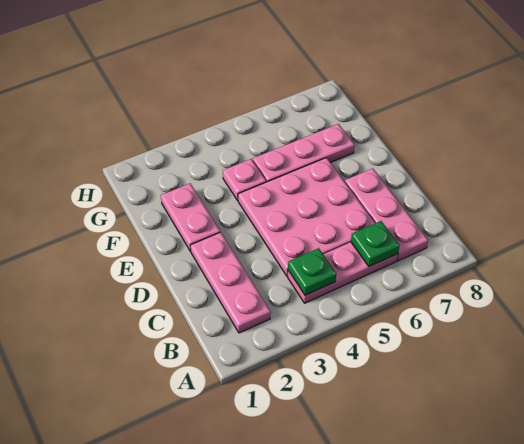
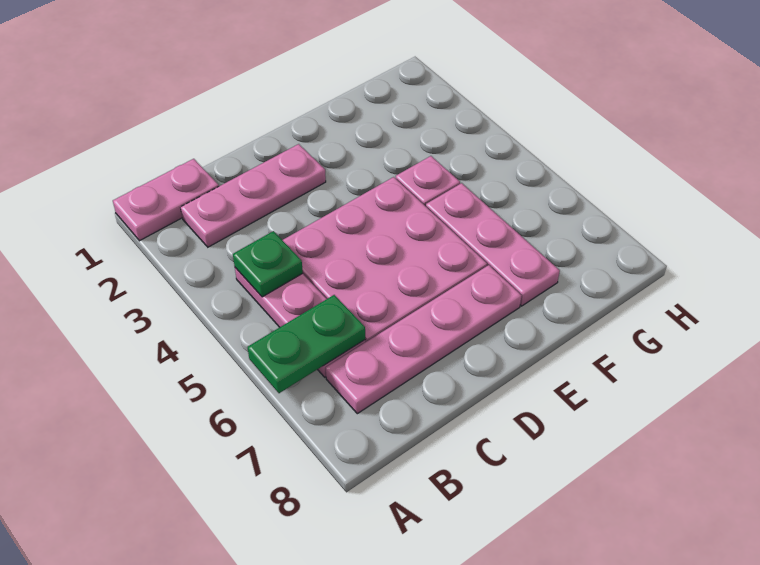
green plate B6 level 2 -> green plate A6:B6 level 2
pink plate B7:D7 level 1 -> pink plate B7:E7 level 1
pink plate E2:F2 level 1 -> pink plate A1:B1 level 1

